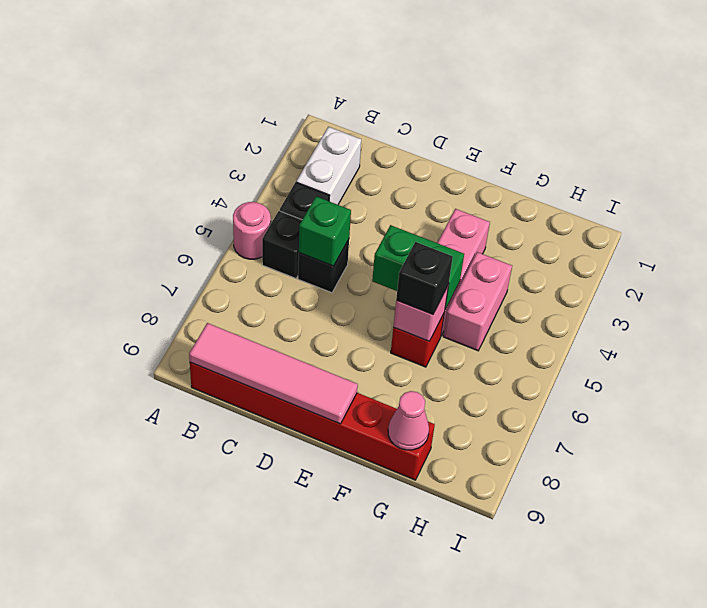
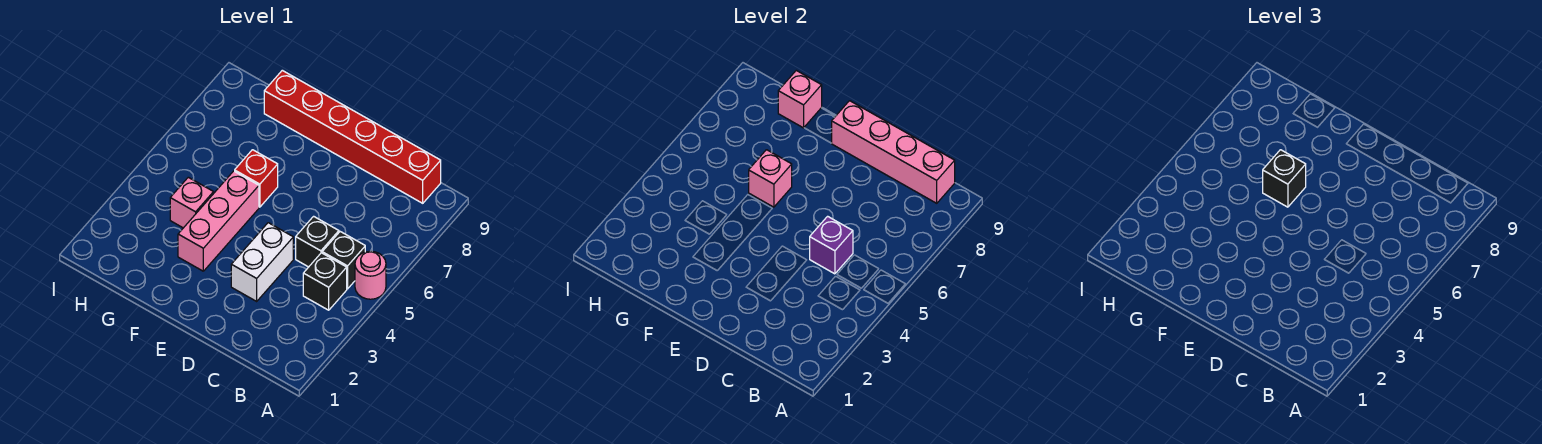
white brick B2:B3 level 1 -> white brick D3:D4 level 1
pink tile B9:E9 level 2 -> pink brick B9:E9 level 2
green brick C5 level 2 -> purple brick C5 level 2
green brick E5:F5 level 2 -> none
pink brick G4:G5 level 1 -> pink brick G4 level 1
pink cone G9 level 2 -> pink brick G9 level 2

